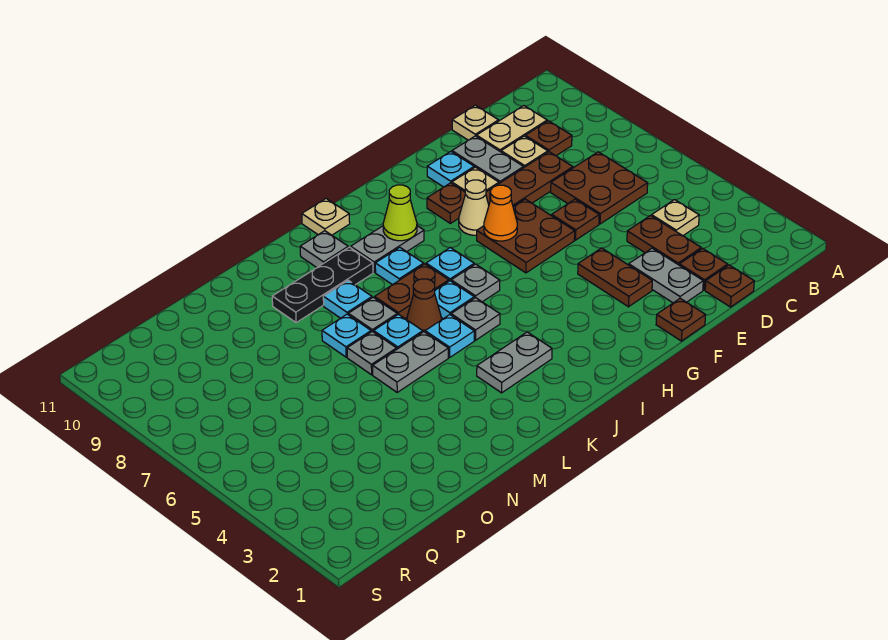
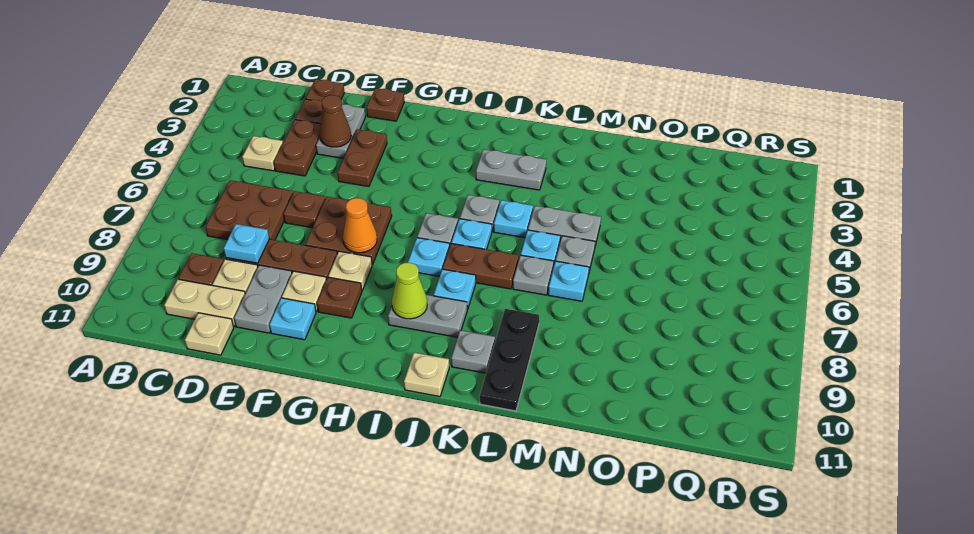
tan cone G8 level 1 -> tan plate G8 level 1
brown cone K6 level 1 -> brown cone E3 level 2
black plate K9:M9 level 1 -> black plate L9:L11 level 1
cyan plate L8 level 1 -> cyan plate D8 level 2

